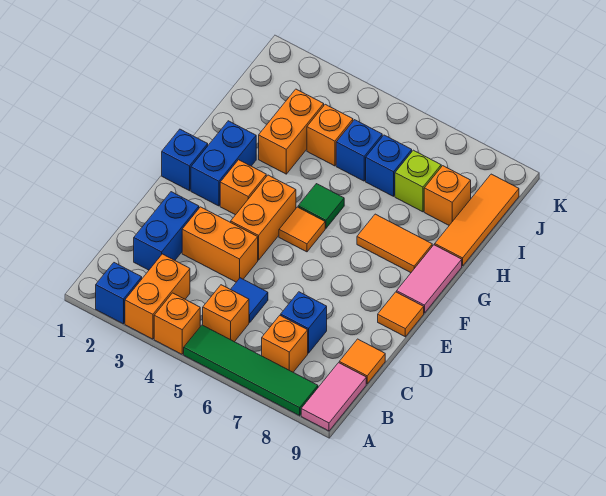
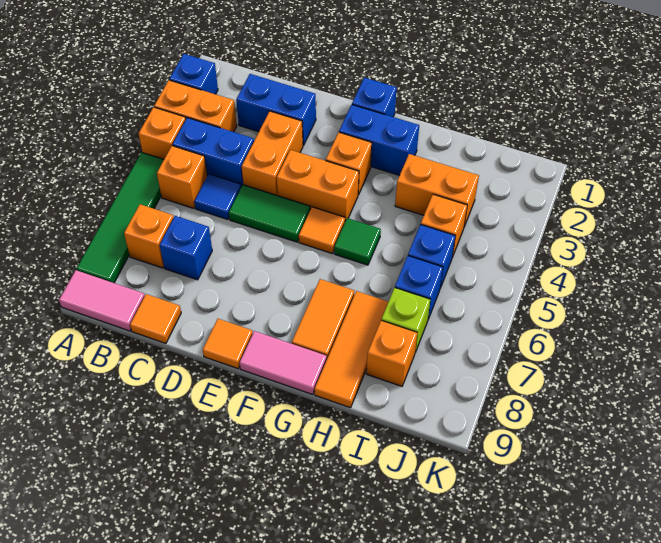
none -> blue brick B4:C4 level 1
none -> green tile D5:E5 level 1
orange tile H9:J9 level 1 -> orange tile H7:H9 level 1

